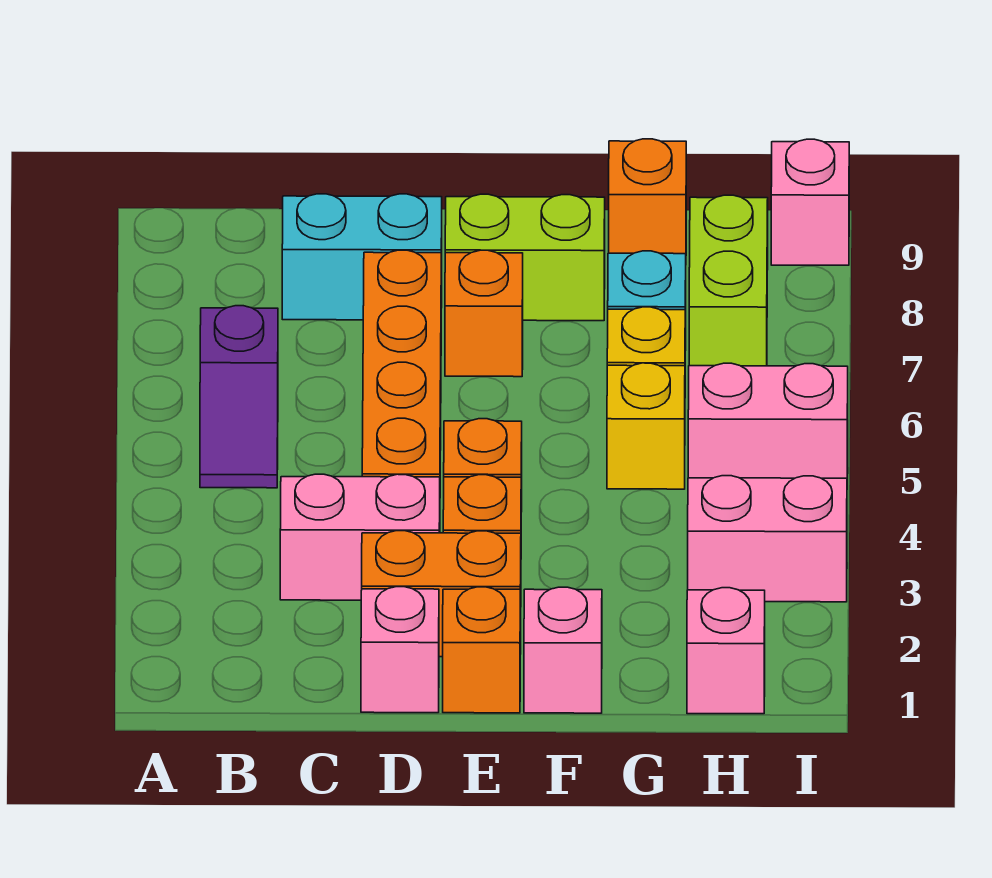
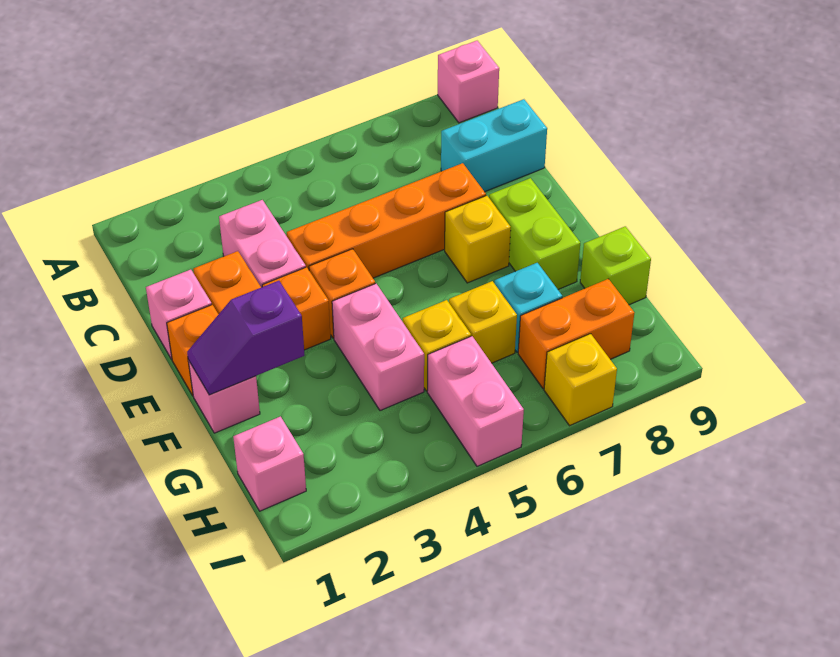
purple slope B5:B6 level 1 top 6 -> purple slope F1:F2 level 2 top 2
cyan brick C8:D8 level 1 -> cyan brick C8:C9 level 1
orange brick E7 level 1 -> yellow brick E7 level 1
orange brick G9 level 1 -> lime brick G9 level 1
pink brick H3:I3 level 1 -> pink brick F4:G4 level 1
lime brick H7:H8 level 1 -> orange brick H7:H8 level 1
none -> yellow brick I7 level 1
pink brick I9 level 1 -> pink brick A9 level 1

